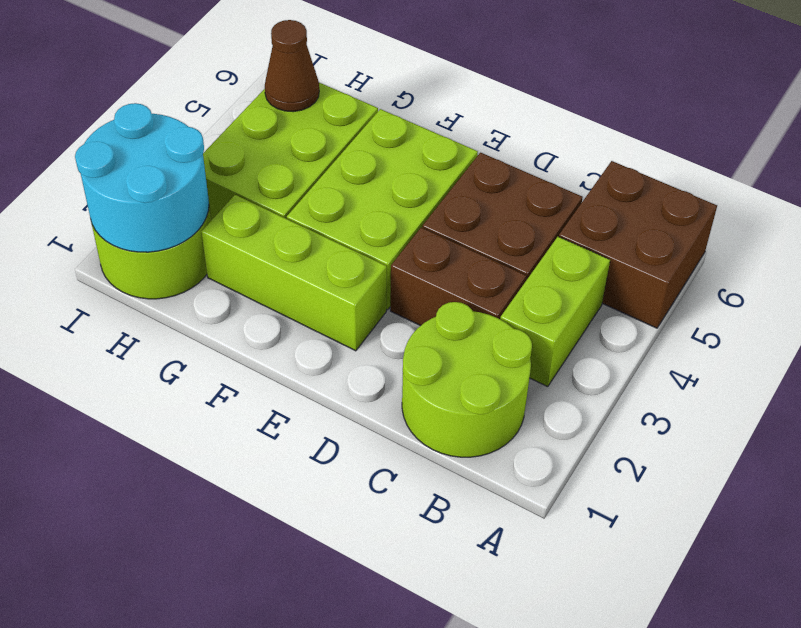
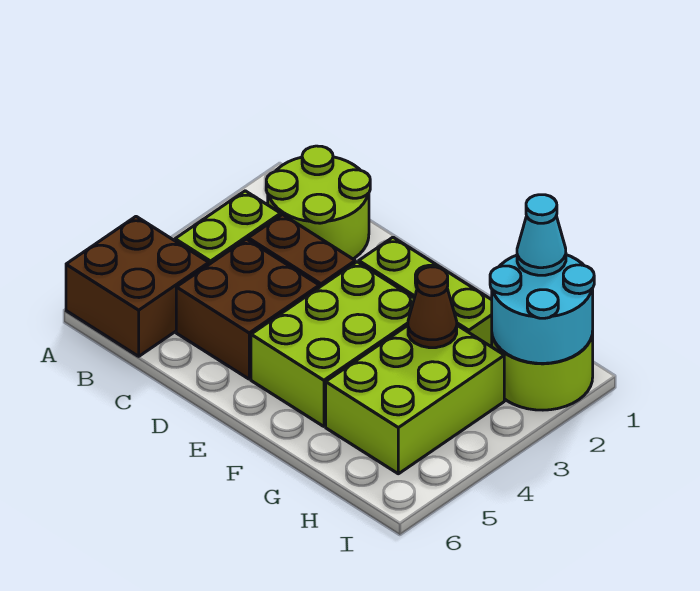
none -> cyan cone H1 level 3
brown cone H5 level 2 -> brown cone G3 level 2

